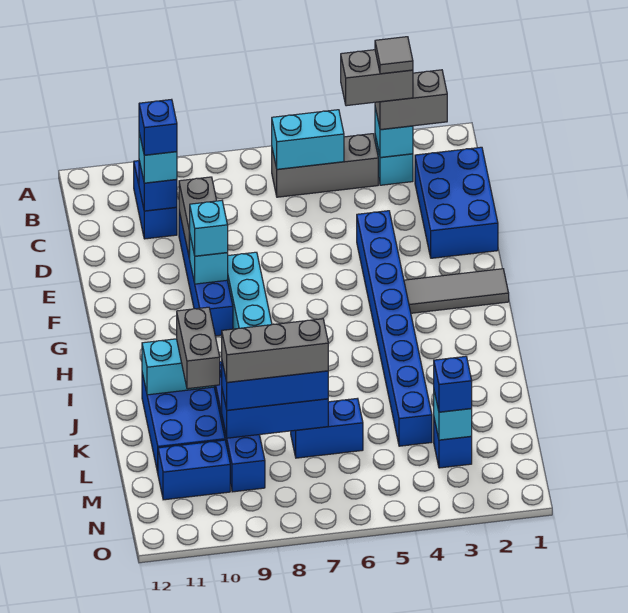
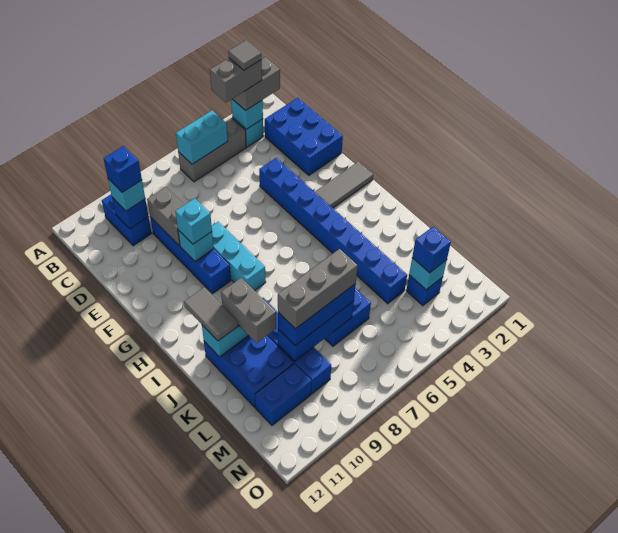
none -> grey tile I11:J11 level 3

